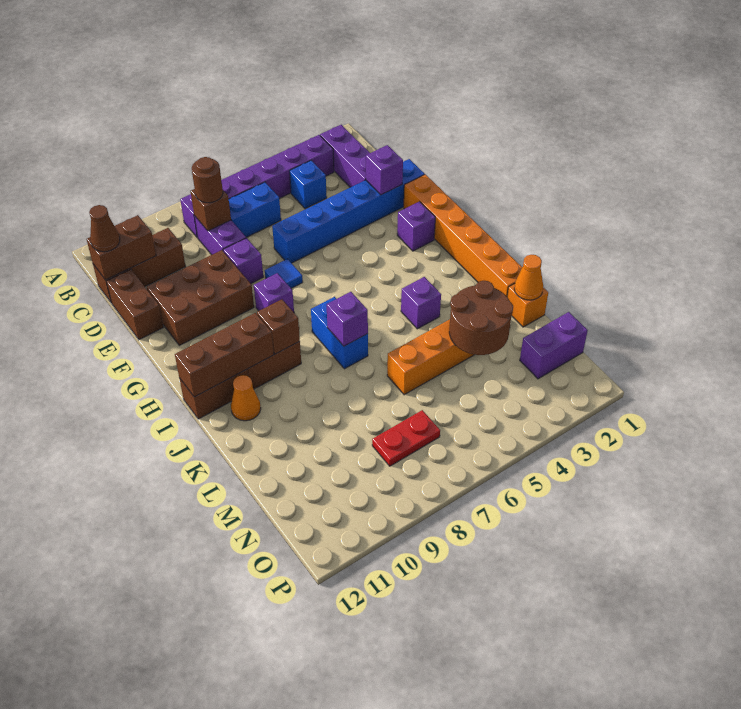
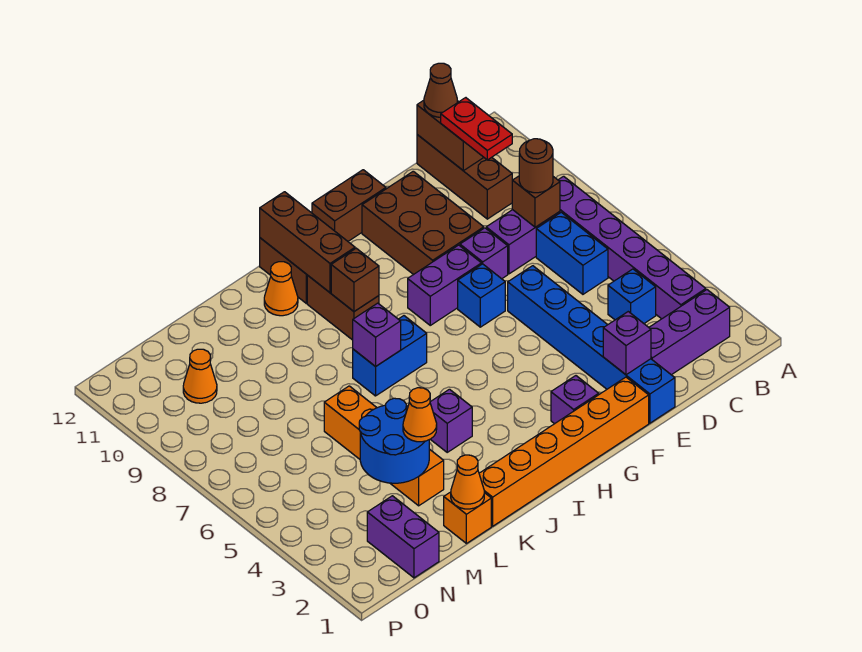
brown brick D12:E12 level 1 -> brown brick F12:G12 level 1
blue tile F7 level 1 -> blue brick F7 level 1
purple brick G8 level 1 -> purple brick F8:G8 level 1
brown round brick L3:M4 level 2 -> blue round brick L3:M4 level 2
none -> orange cone L3 level 3
red plate N7:N8 level 1 -> red plate C10:C11 level 3
none -> orange cone N10 level 1

